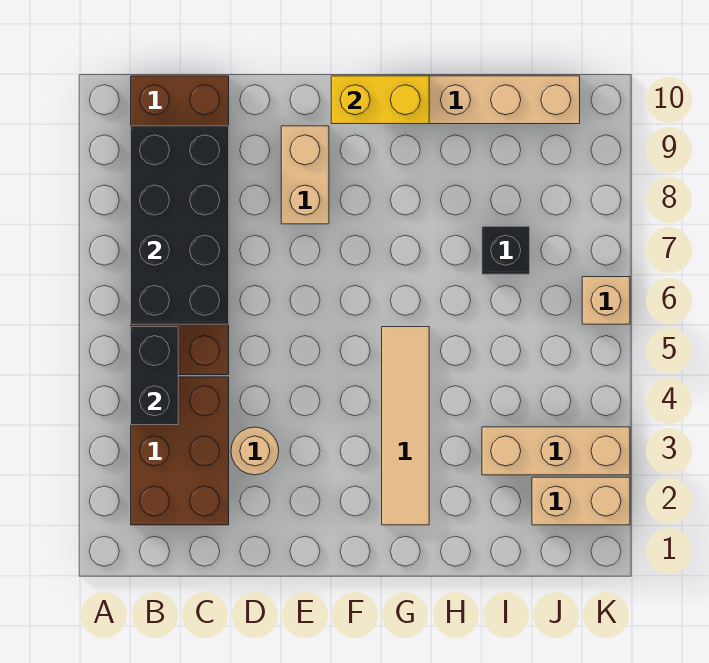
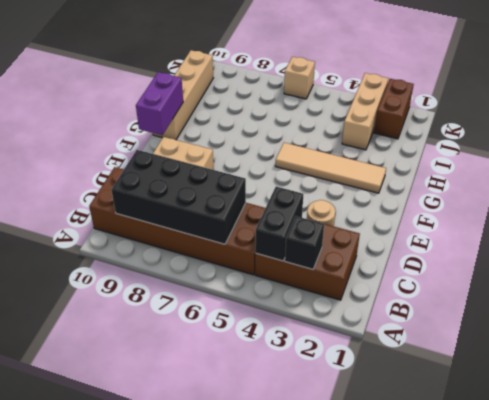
black brick B4:B5 level 2 -> black brick B4:C4 level 2
yellow brick F10:G10 level 2 -> purple brick F10:G10 level 2
black brick I7 level 1 -> black brick B3 level 2
tan brick J2:K2 level 1 -> brown brick J2:K2 level 1

